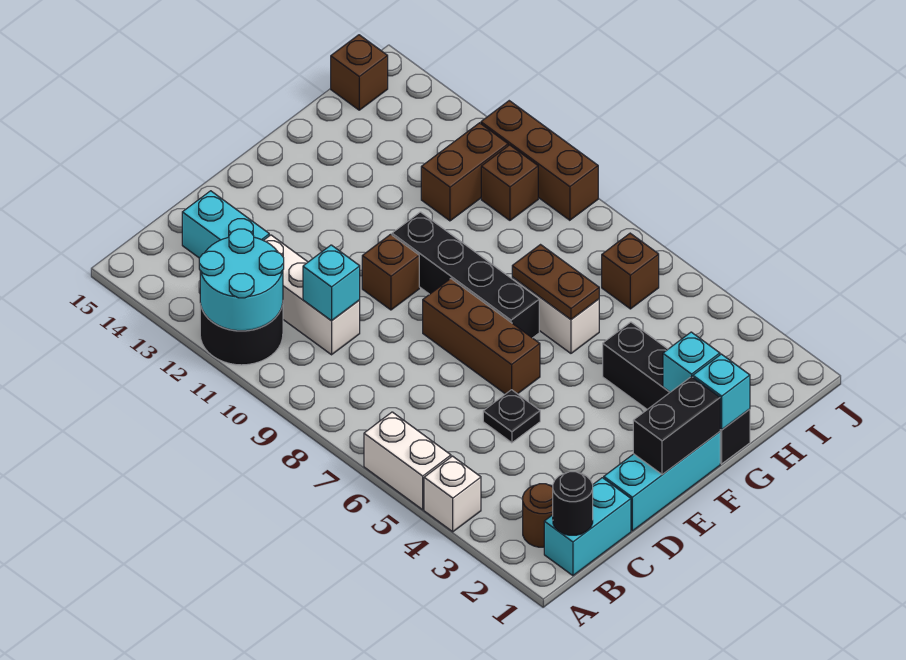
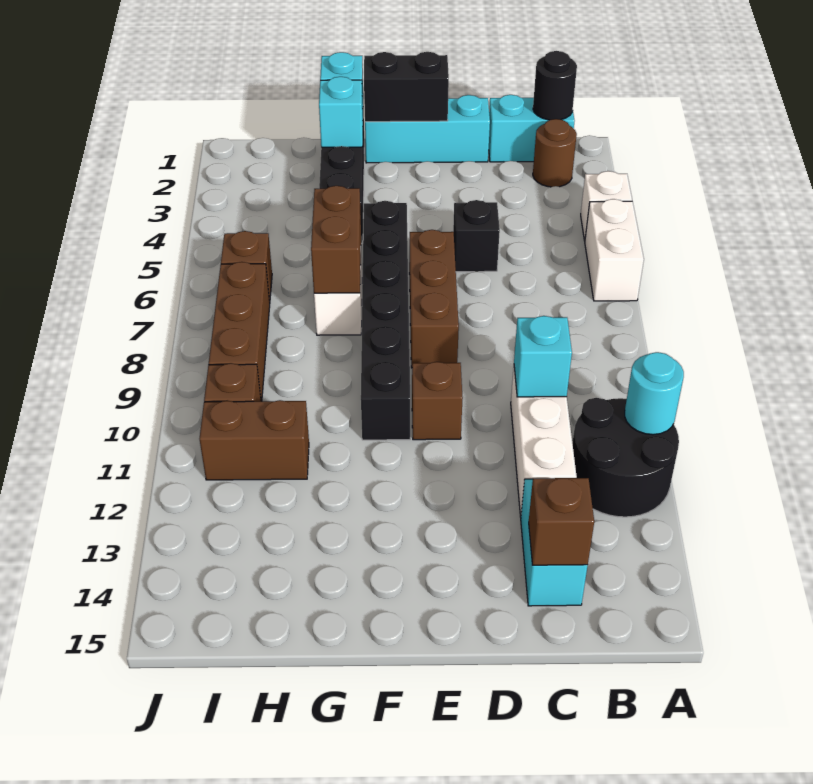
cyan round brick A11:B12 level 2 -> cyan round brick A11 level 2
black plate D5 level 1 -> black brick D5 level 1
black brick F7:F10 level 1 -> black brick F5:F10 level 1
brown plate G6:G7 level 2 -> brown brick G6:G7 level 2
brown brick I15 level 1 -> brown brick C14 level 2
brown brick J9:J11 level 1 -> brown brick I7:I9 level 1

